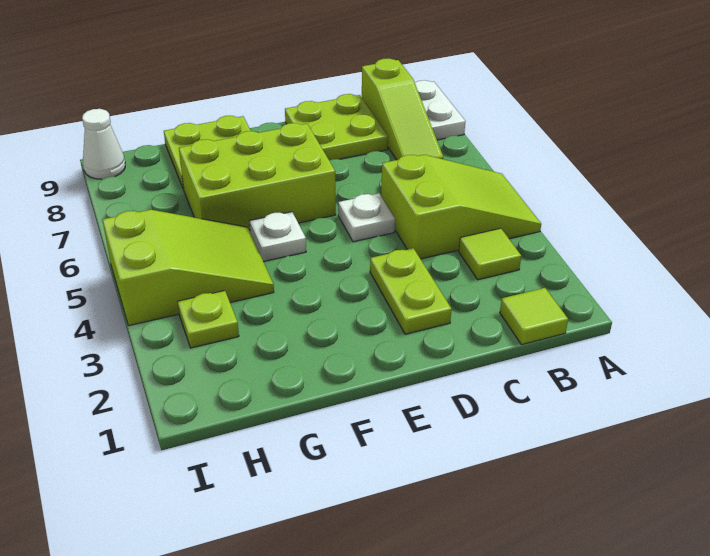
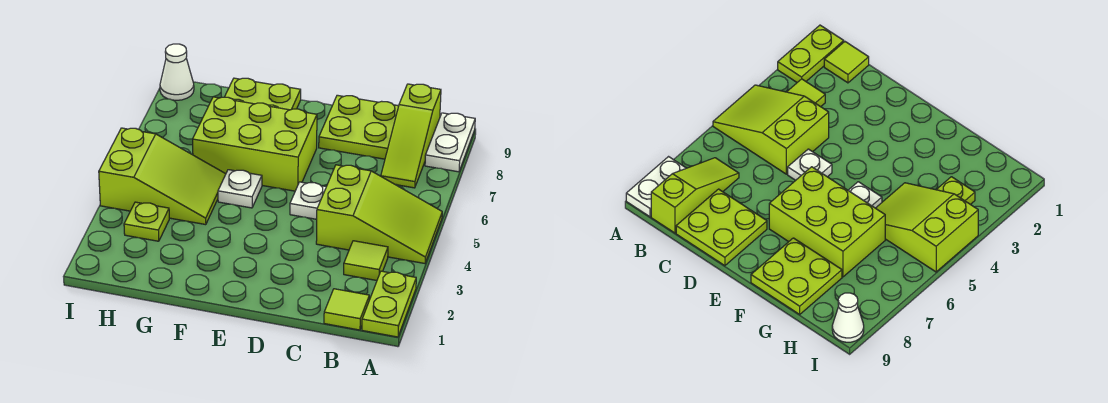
lime plate D2:D3 level 1 -> lime plate A1:A2 level 1

